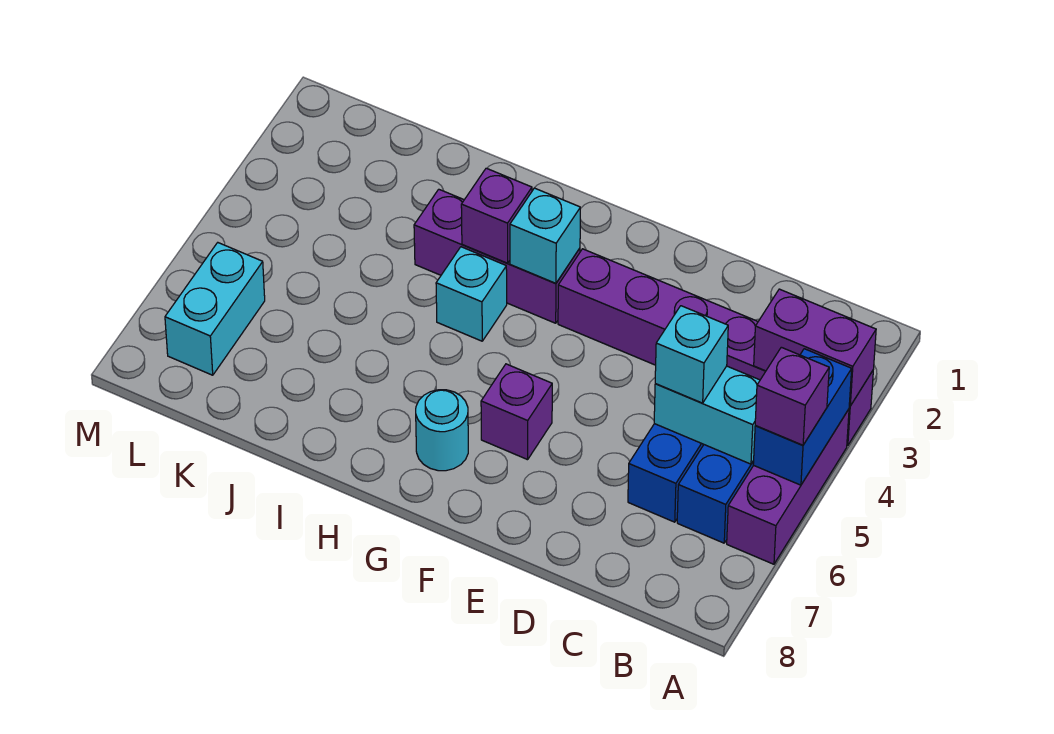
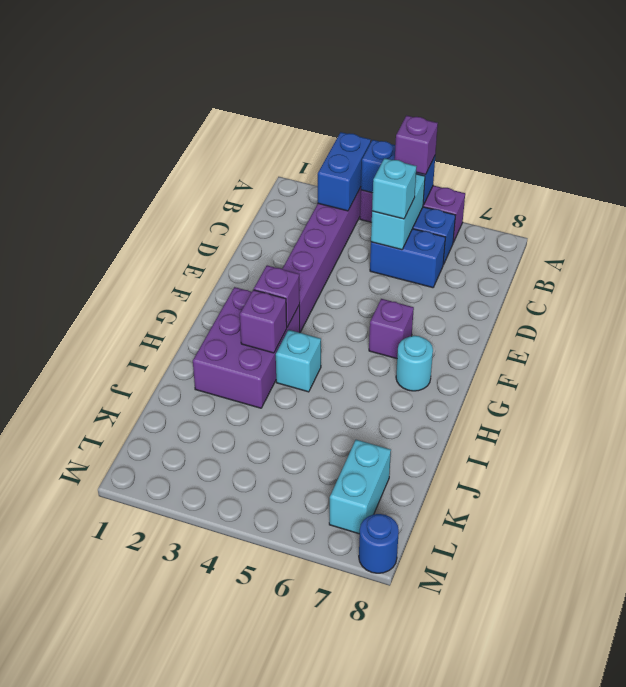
purple brick A3:B3 level 2 -> blue brick A3:B3 level 2
purple brick G3:I3 level 1 -> purple brick G2:I3 level 1
cyan brick G3 level 2 -> purple brick G3 level 2
cyan brick L6:L7 level 1 -> cyan brick K7:L7 level 1
none -> blue round brick M8 level 1

